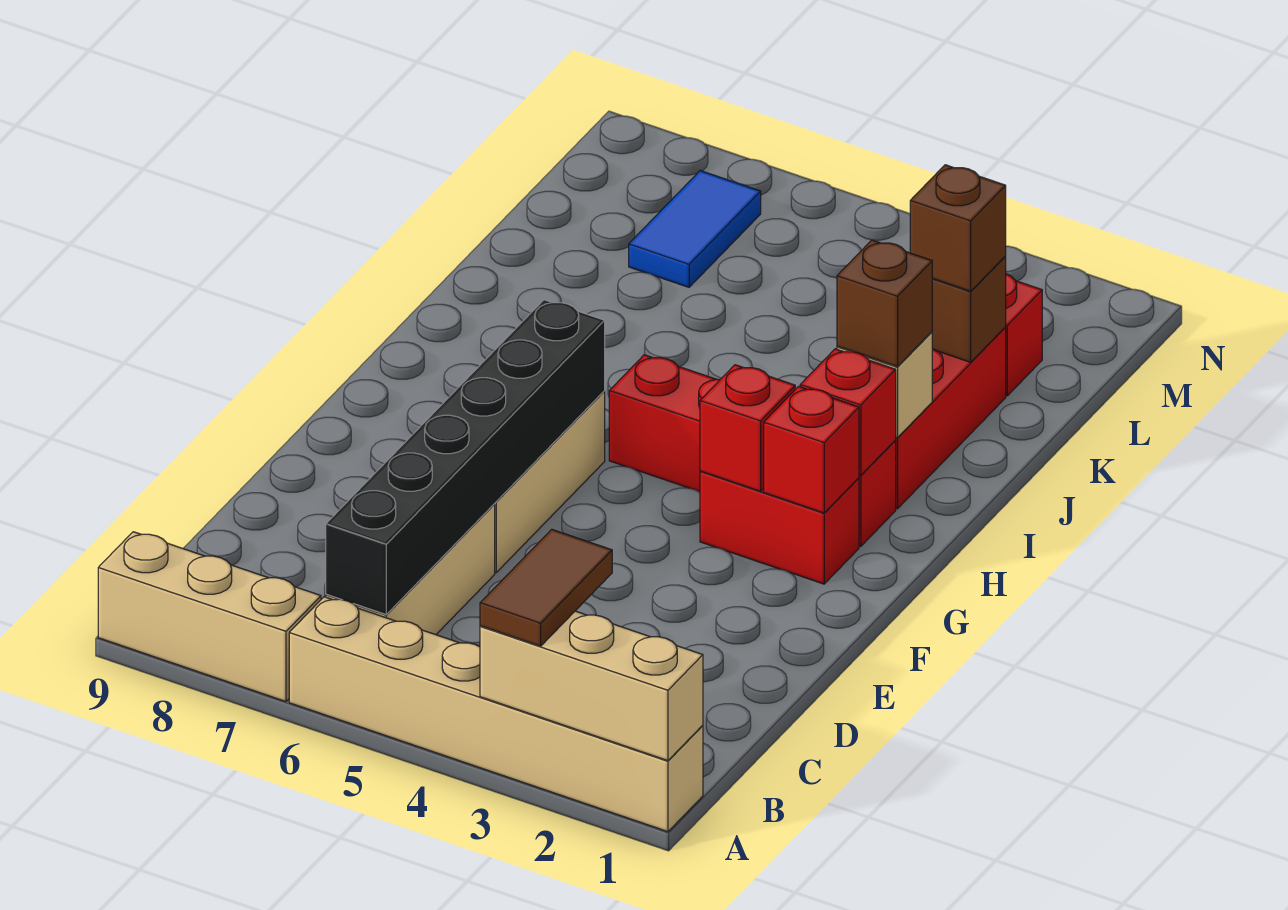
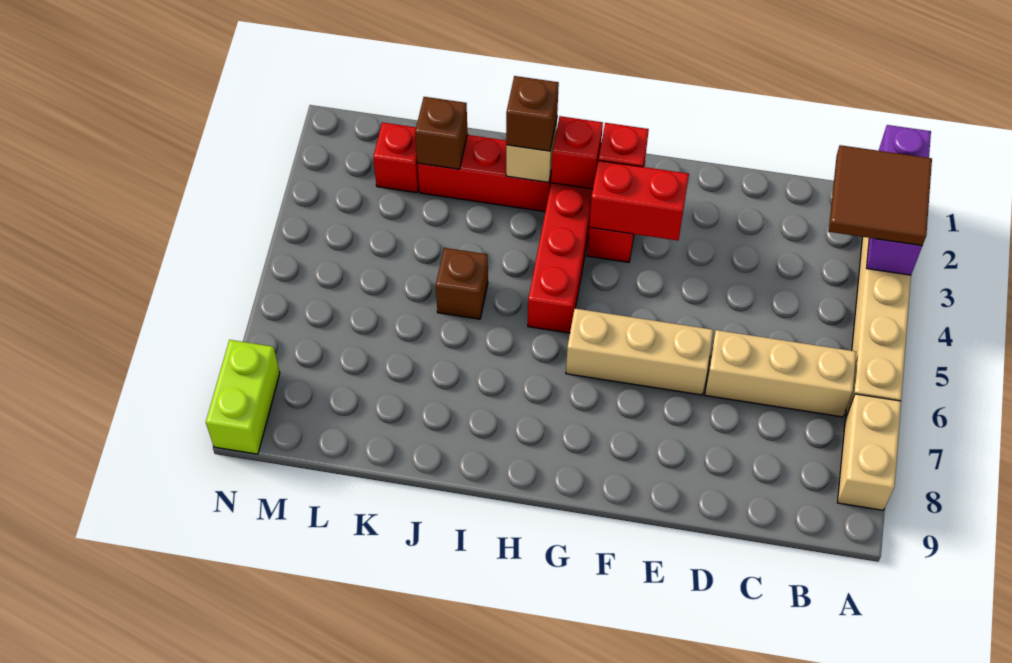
tan brick A1:A3 level 2 -> purple brick A1:A3 level 2
brown tile A3:B3 level 3 -> brown tile A2:B3 level 3
tan brick A7:A9 level 1 -> tan brick A7:A8 level 1
black brick B6:G6 level 2 -> none
red brick G3 level 2 -> red brick F3:G3 level 2
brown brick K2 level 3 -> brown brick J5 level 1
blue tile L7:M7 level 1 -> none
none -> lime brick N8:N9 level 1

